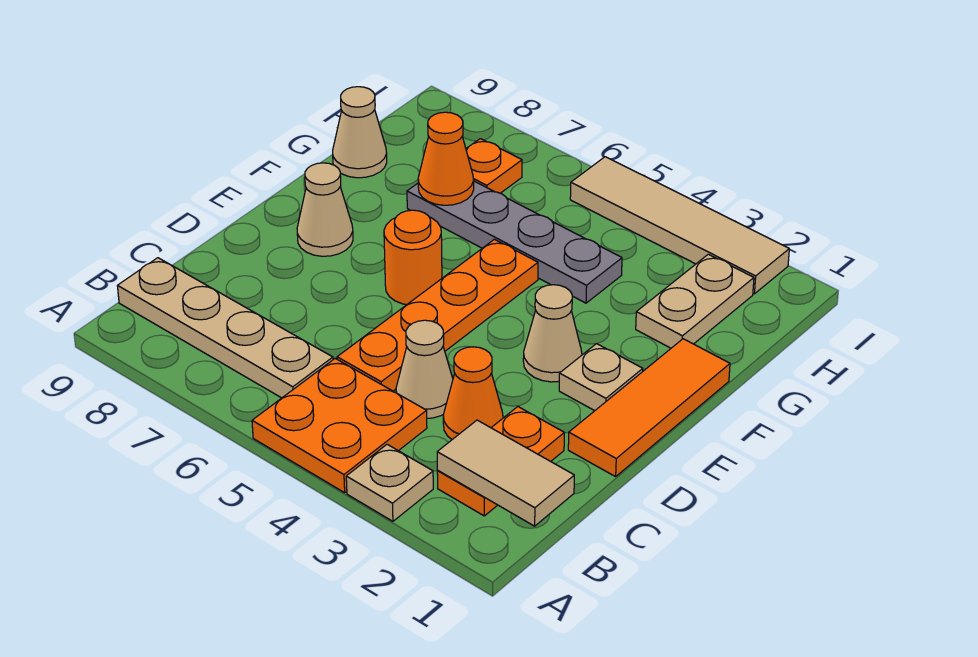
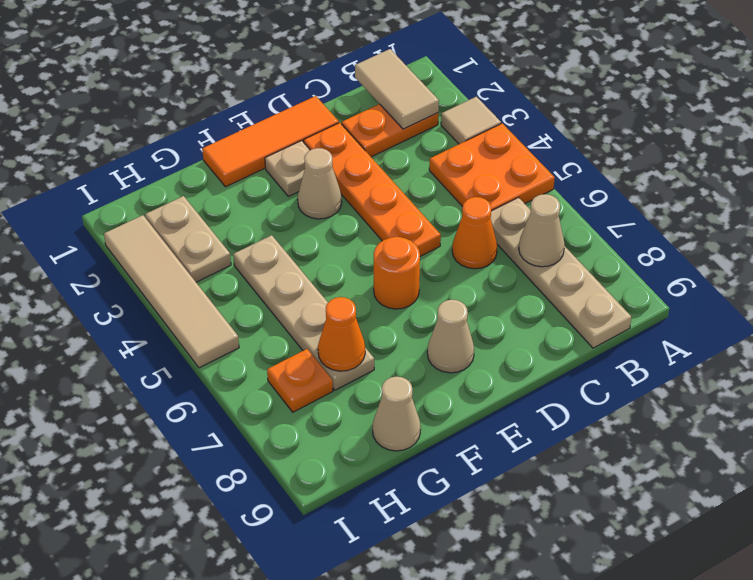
tan plate A3 level 1 -> tan tile A3 level 1
orange cone C3 level 1 -> orange cone C6 level 1
tan cone C4 level 1 -> tan cone B7 level 2
orange plate C5:F5 level 1 -> orange plate D2:D5 level 1
tan plate G2:H2 level 1 -> tan plate H2:H3 level 1
grey plate G4:G7 level 1 -> tan plate G4:G7 level 1

